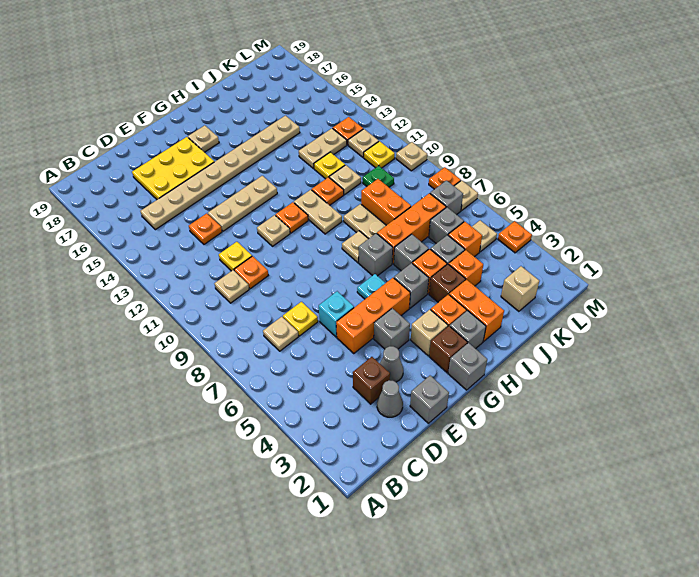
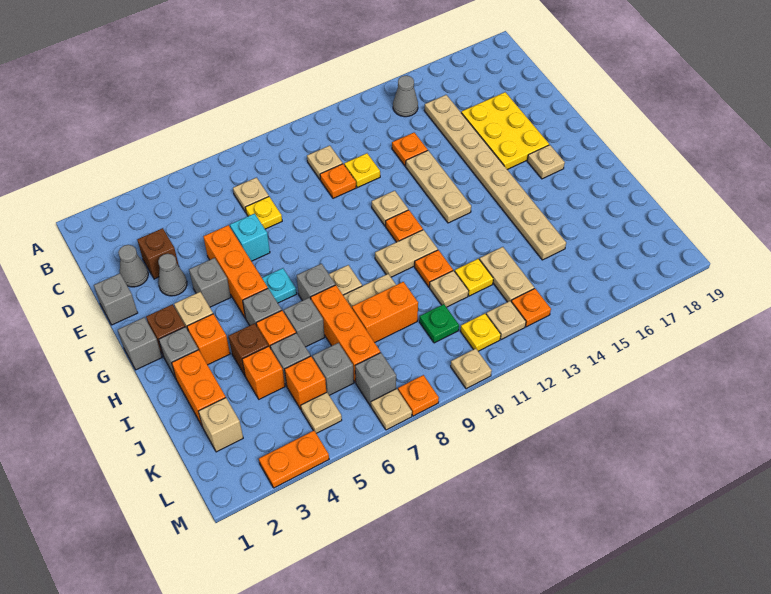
none -> grey cone B14 level 1
orange brick I2:I3 level 1 -> orange brick I2:J2 level 1
orange plate M4 level 1 -> orange plate M3:M4 level 1

